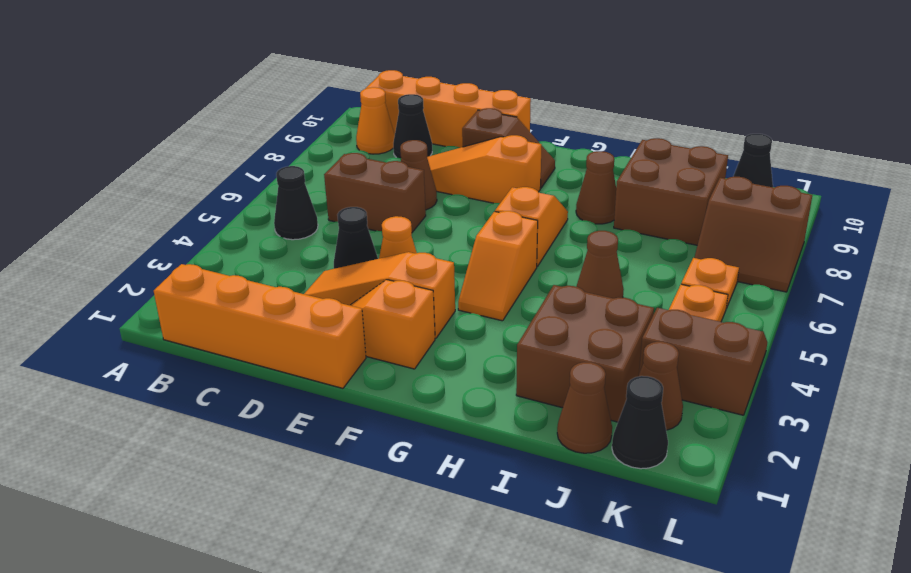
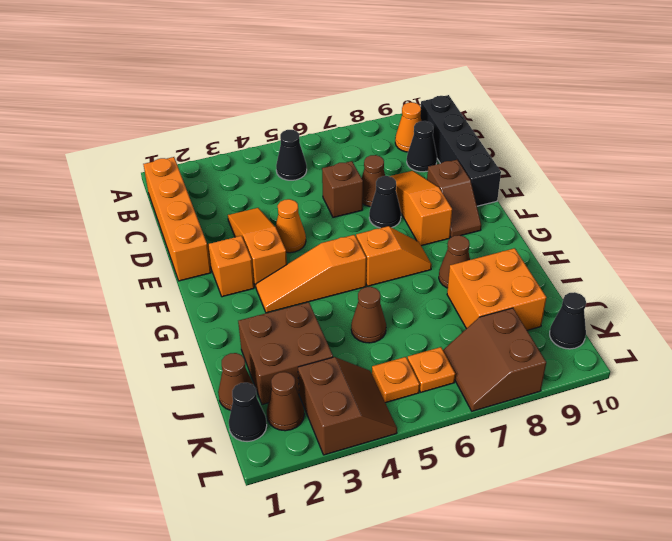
orange brick B10:E10 level 1 -> black brick B10:E10 level 1
brown brick C6:D6 level 1 -> brown brick D6 level 1
black cone D4 level 1 -> black cone E7 level 1
orange slope G4:G5 level 1 top 5 -> orange slope G3:G5 level 1 top 5
brown brick I8:J9 level 1 -> orange brick I8:J9 level 1

